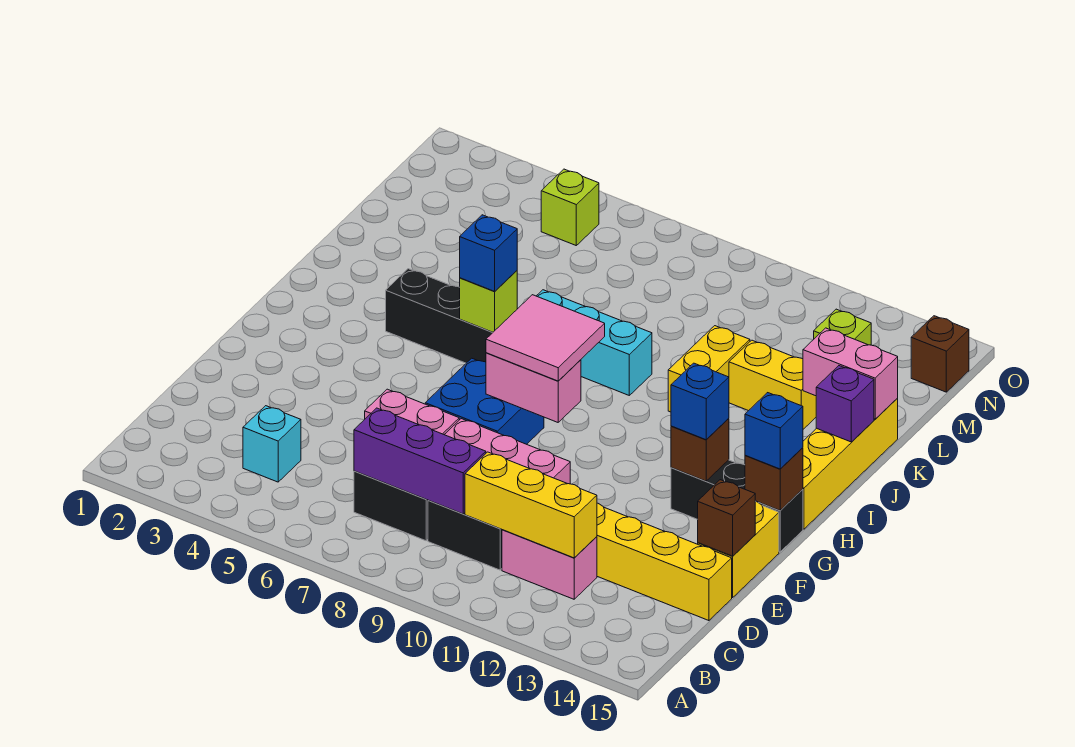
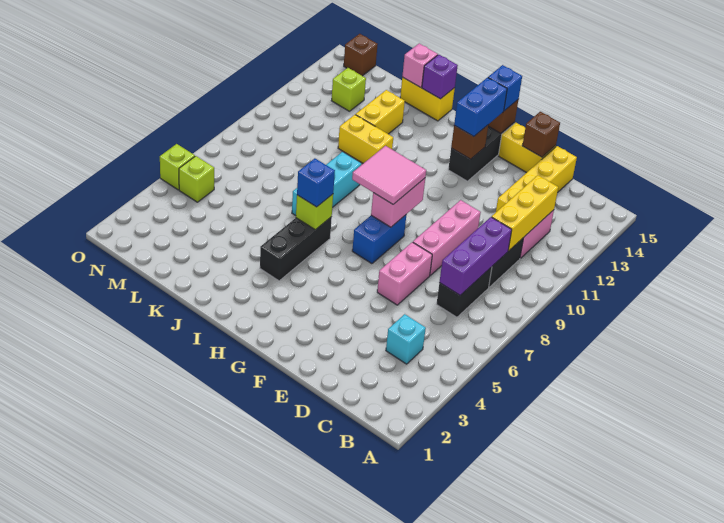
blue brick F7:G8 level 1 -> blue brick G7:G8 level 1
blue brick G13 level 3 -> blue brick G13:G14 level 3
yellow brick H15:K15 level 1 -> yellow brick J15:K15 level 1
pink brick K14:K15 level 2 -> pink brick K15 level 2
none -> lime brick O5 level 1

